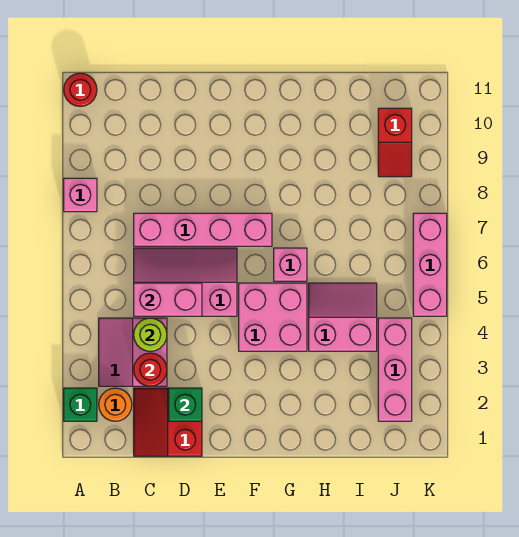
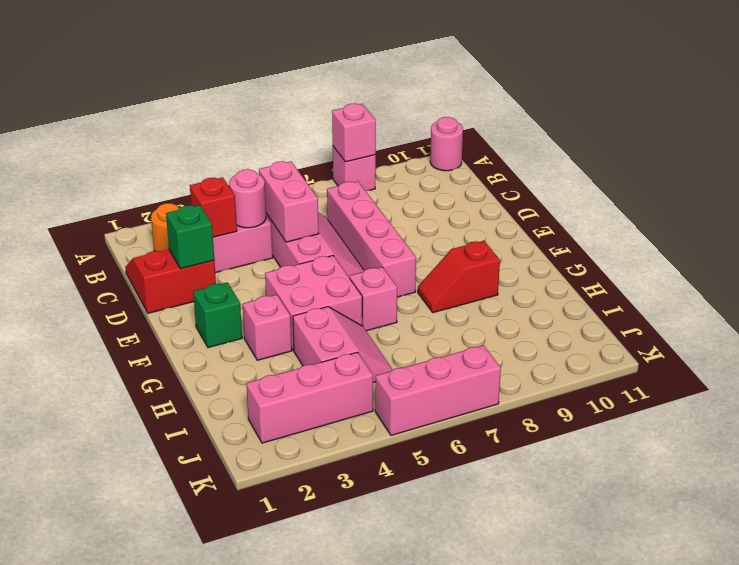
green brick A2 level 1 -> green brick F2 level 1
none -> pink brick A8 level 2
red round brick A11 level 1 -> pink round brick A11 level 1
red round brick C3 level 2 -> red brick C3 level 2
lime round brick C4 level 2 -> pink round brick C4 level 2
none -> pink brick G3 level 1
red slope J9:J10 level 1 top 10 -> red slope G8:G9 level 1 top 9

